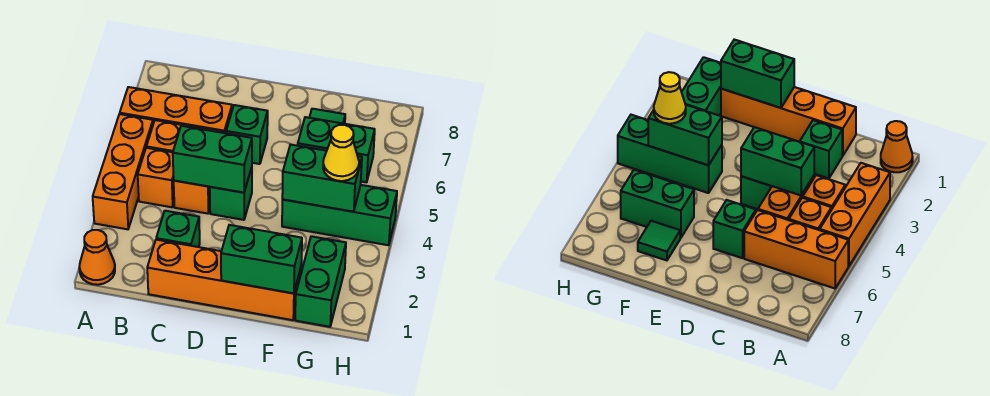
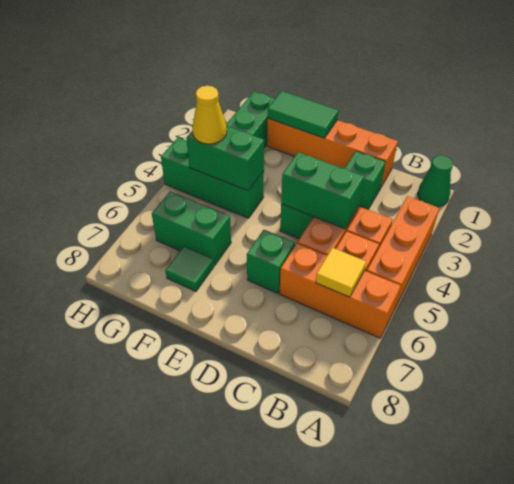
orange cone A1 level 1 -> green cone A1 level 1
none -> yellow tile B6 level 2
green brick E1:F1 level 2 -> green tile E1:F1 level 2

